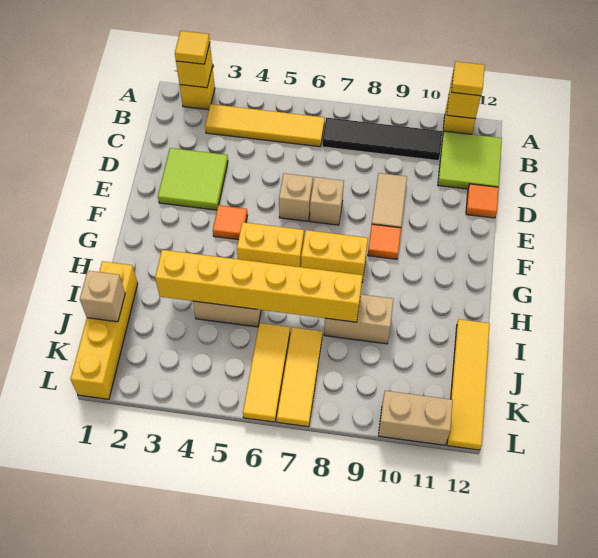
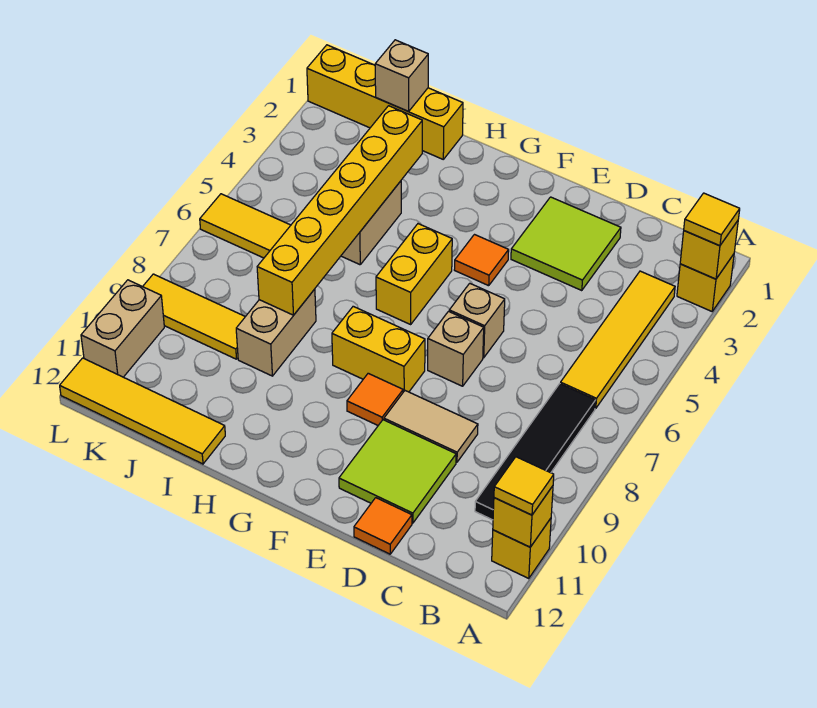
lime tile B11:C12 level 1 -> lime tile D10:E11 level 1
yellow brick G7:G8 level 1 -> yellow brick F8:G8 level 1
yellow tile J7:L7 level 1 -> yellow tile J9:L9 level 1

